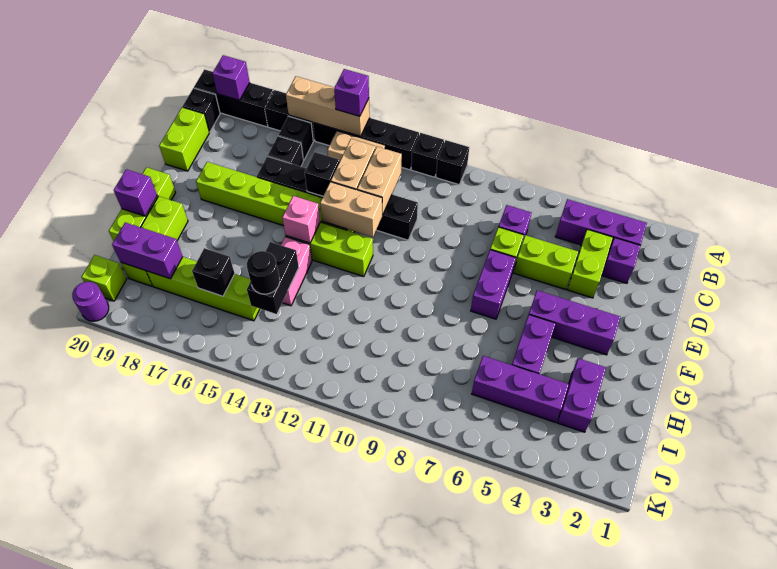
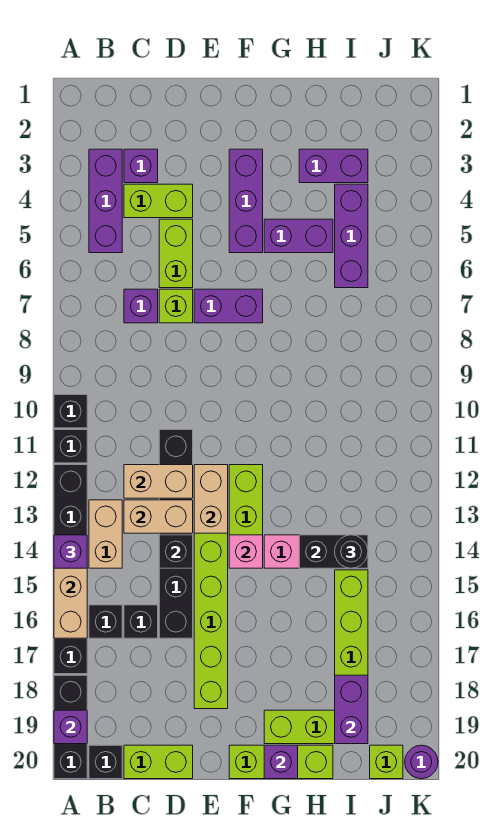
black brick I16 level 2 -> none

